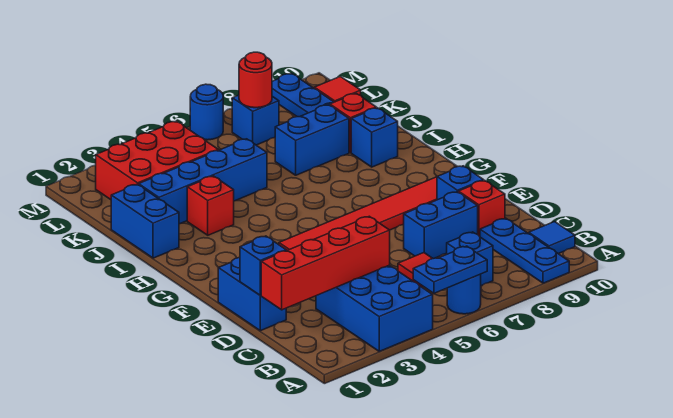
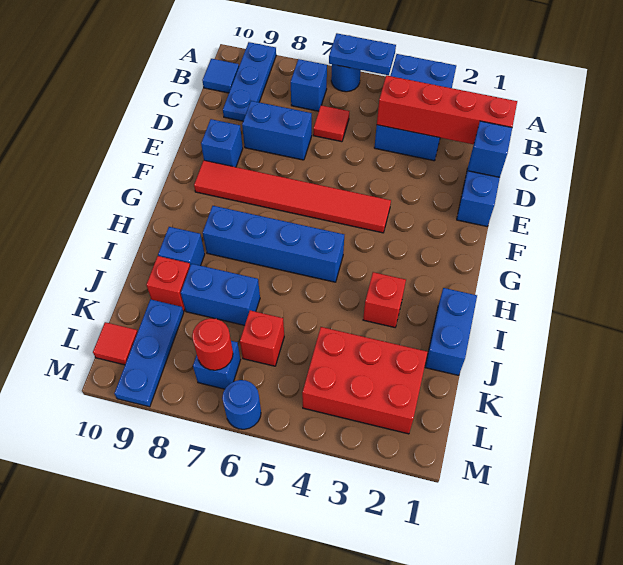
red brick D9 level 1 -> red brick K6 level 1
blue brick J2:J5 level 1 -> blue brick H5:H8 level 1

